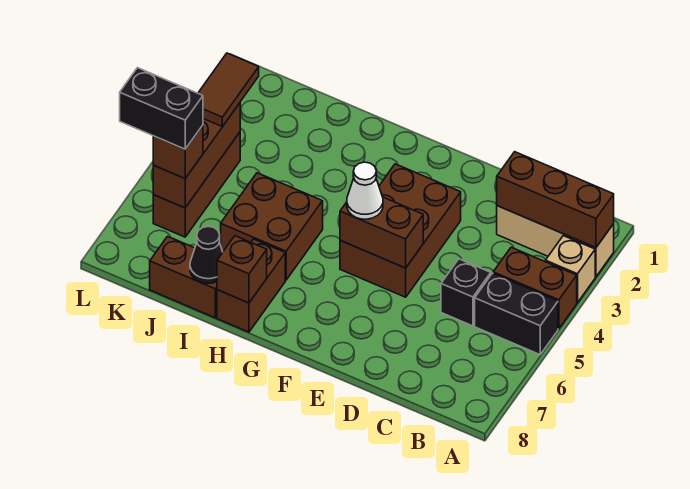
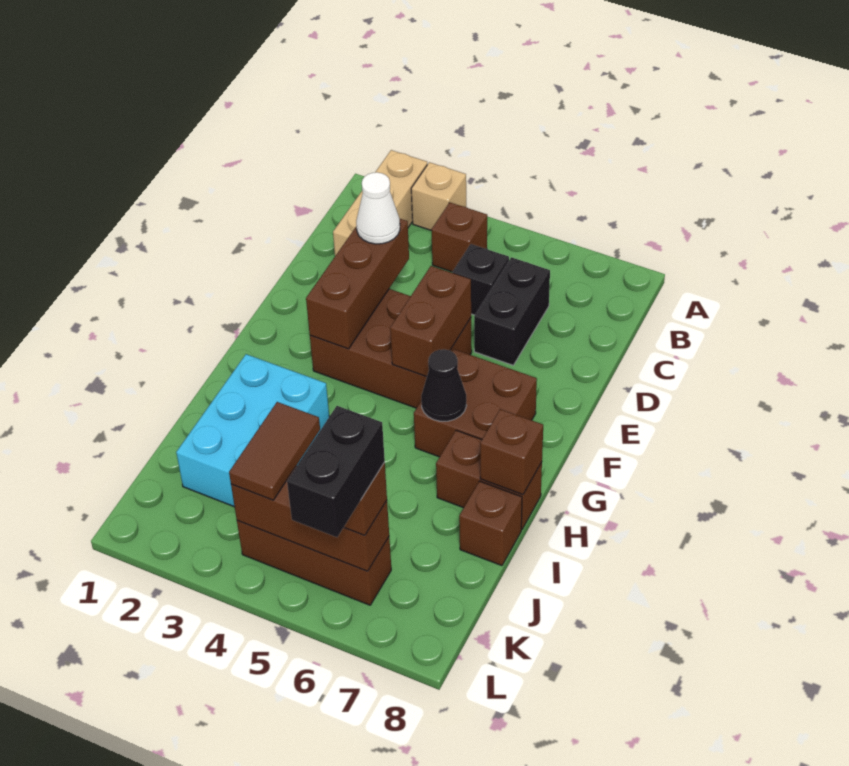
brown brick A2:C2 level 2 -> brown brick D3:F3 level 2
brown brick A4:B4 level 1 -> brown brick B4 level 1
black brick A5:B5 level 1 -> black brick C6:D6 level 1
white cone F5 level 3 -> white cone D3 level 3
none -> cyan brick H2:J3 level 1
brown brick H5:I6 level 1 -> brown brick F6:G7 level 1
brown brick I8:J8 level 1 -> brown brick I8 level 1
black cone I8 level 2 -> black cone G6 level 2
brown tile K3:K4 level 3 -> brown tile J4:K4 level 3

